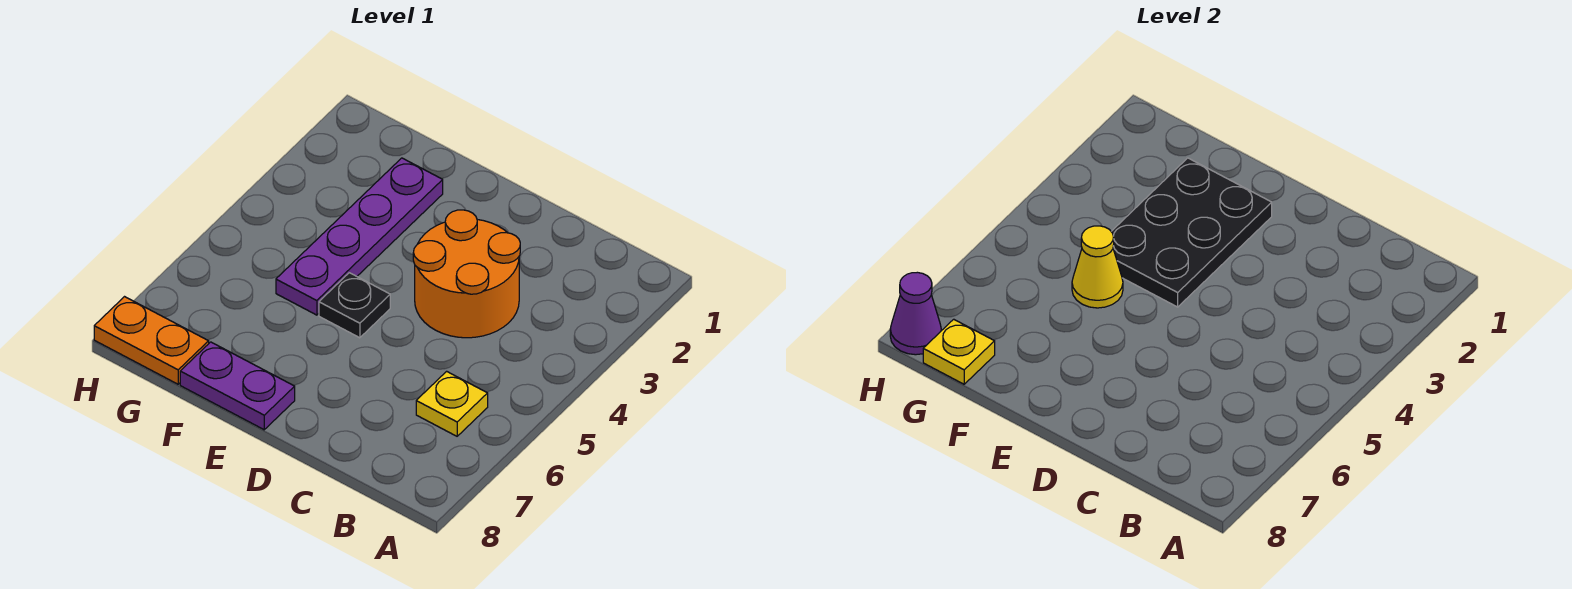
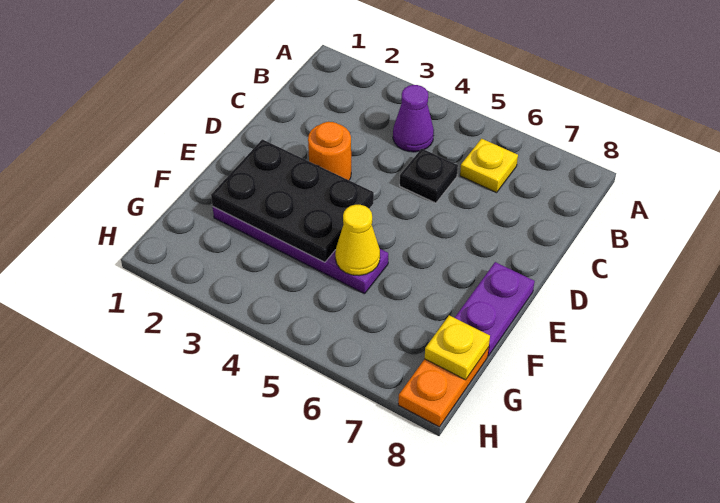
orange round brick C3:D4 level 1 -> orange round brick D3 level 1
black plate E5 level 1 -> black plate C5 level 1
purple cone H8 level 2 -> purple cone B4 level 1

